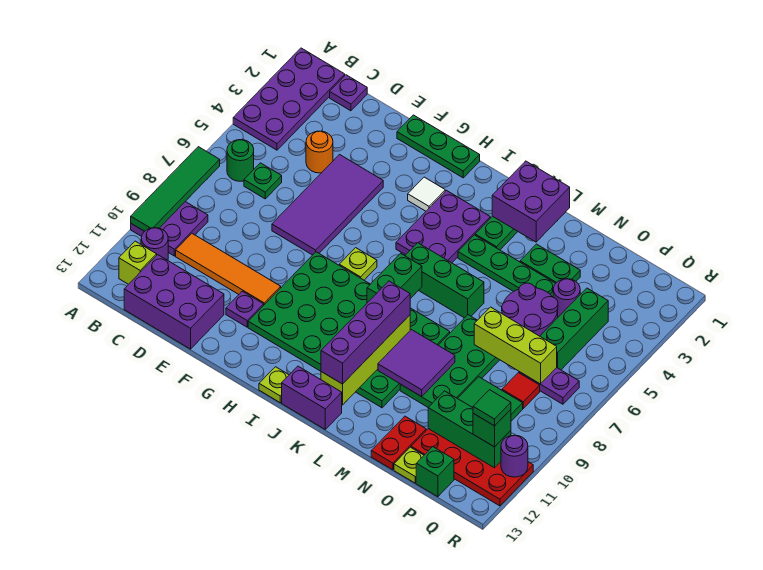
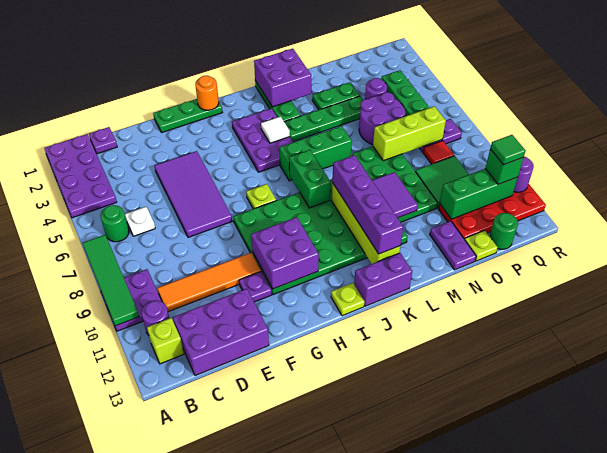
green plate C6 level 1 -> white plate C6 level 1
orange round brick D4 level 1 -> orange round brick H1 level 2
none -> purple brick G10:H11 level 2
white tile H3 level 1 -> white tile J4 level 2
red plate N12:N13 level 1 -> purple plate N12:N13 level 1
green brick P13 level 1 -> green round brick P13 level 1

